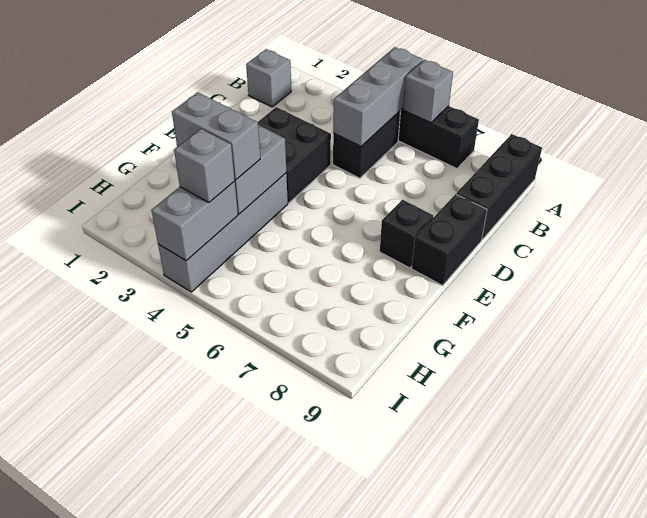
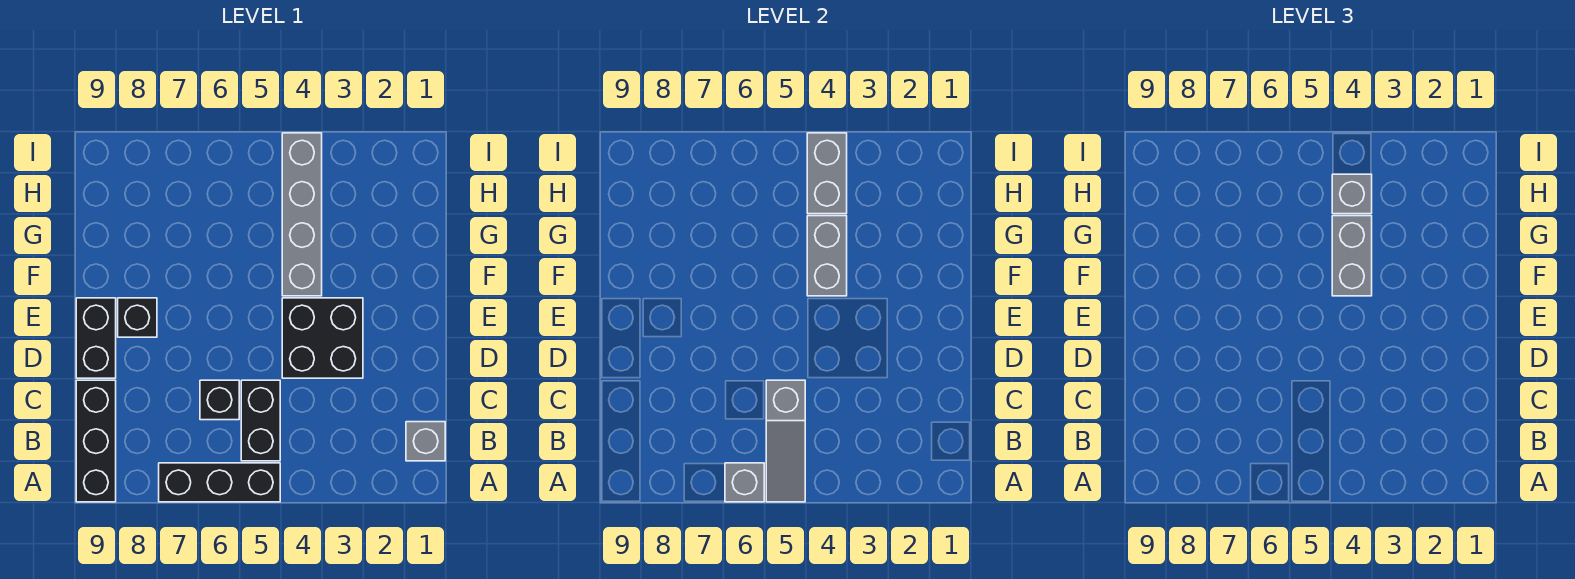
grey brick A5:C5 level 2 -> grey slope A5:C5 level 2 top C
none -> black brick C6 level 1
grey brick G3:G4 level 3 -> grey brick F4:G4 level 3

